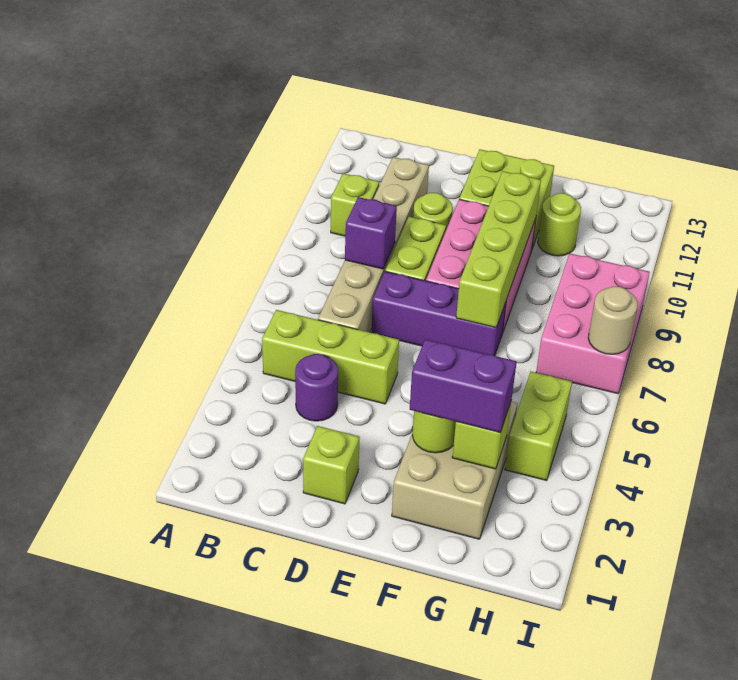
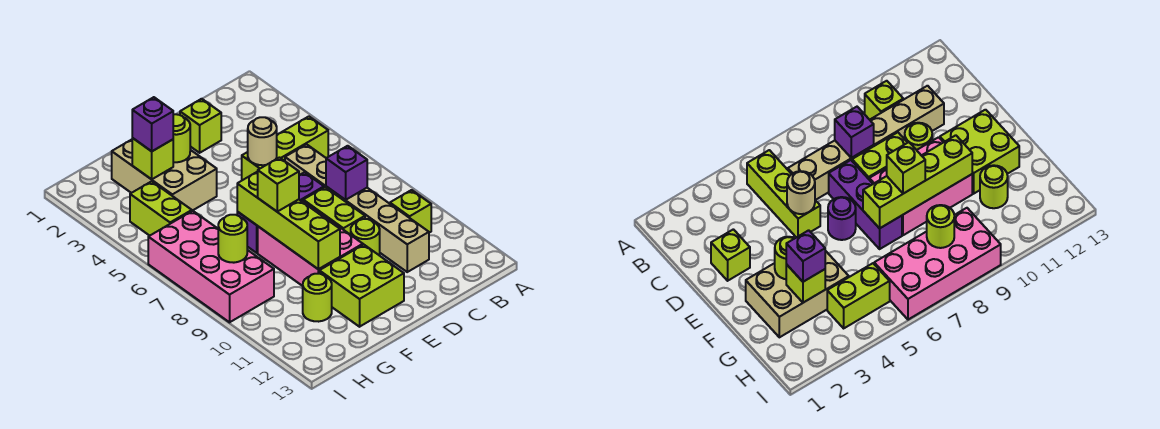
purple round brick C4 level 1 -> purple round brick E6 level 1
purple brick F3:G3 level 3 -> purple brick G3 level 3
none -> lime brick F8 level 3
pink brick H7:I9 level 1 -> pink brick H6:I9 level 1
none -> lime round brick H8 level 2
tan round brick I7 level 2 -> tan round brick D5 level 2

